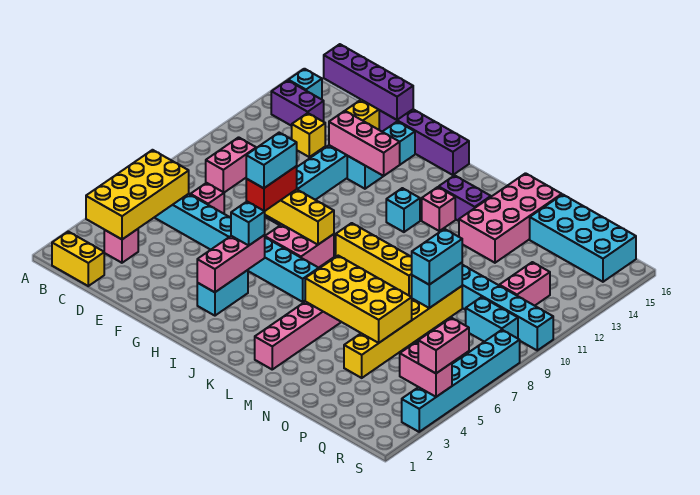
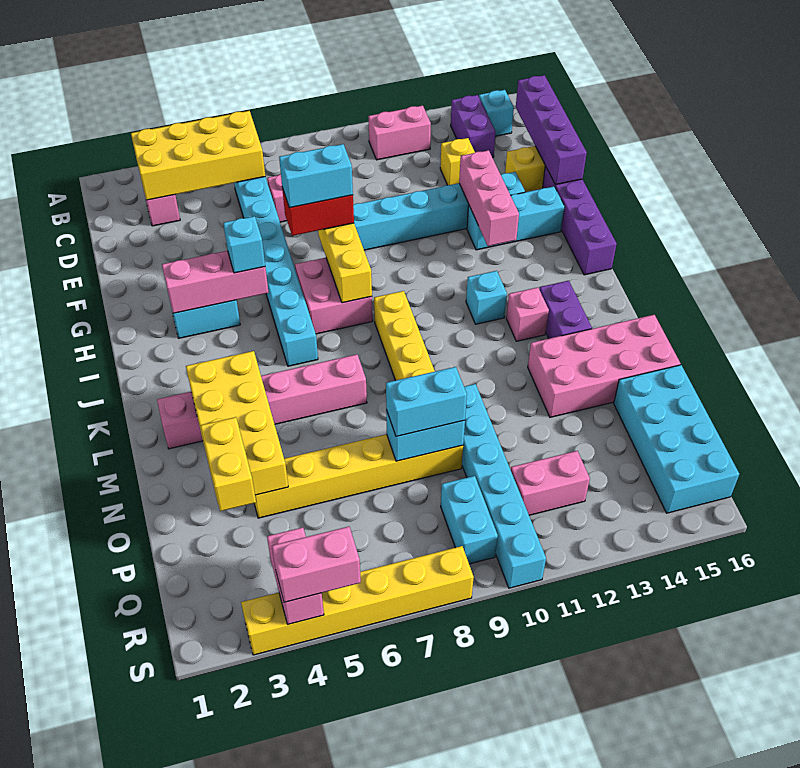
yellow brick B1:C1 level 1 -> yellow brick O3:P3 level 3
pink brick C9:C10 level 1 -> pink brick B11:B12 level 1
yellow brick L5:O6 level 2 -> yellow brick L3:O4 level 2
cyan brick S3:S8 level 1 -> yellow brick S3:S8 level 1

